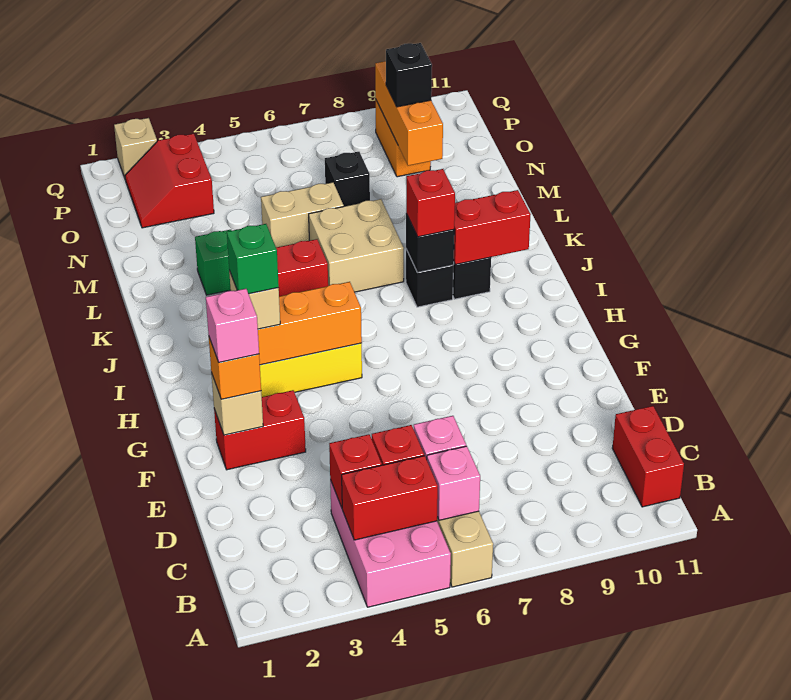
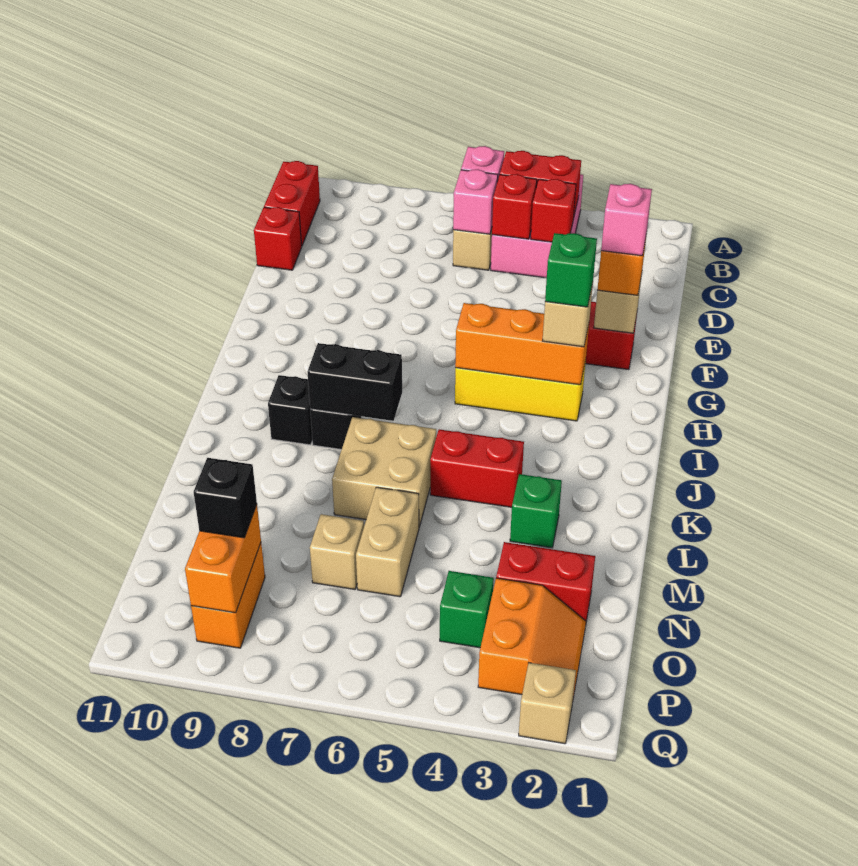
black brick J8 level 2 -> black brick J7:J8 level 2
red brick J8 level 3 -> red brick D11 level 1
red brick J9:J10 level 2 -> red brick N2:N3 level 1
tan brick M5:M6 level 1 -> tan brick M6:N6 level 1
black brick N7 level 1 -> tan brick N7 level 1
orange brick N9:P9 level 2 -> orange brick O9:P9 level 2
red slope O2:P3 level 1 top 3 -> orange slope O2:P3 level 1 top 3
none -> green brick O4 level 1

